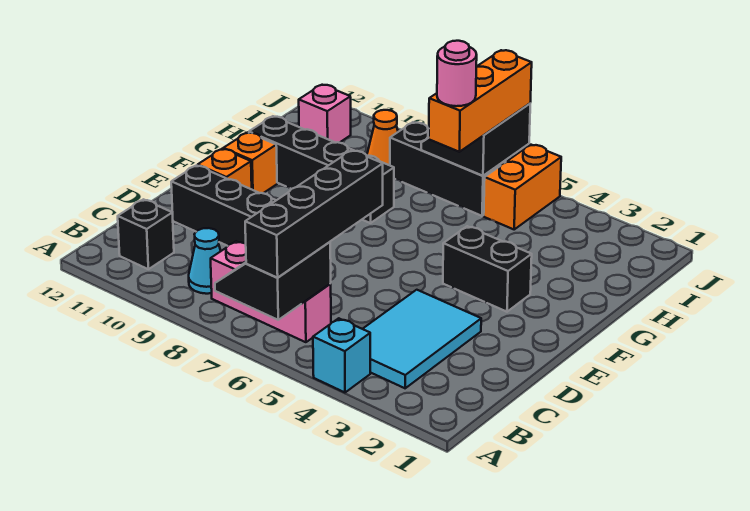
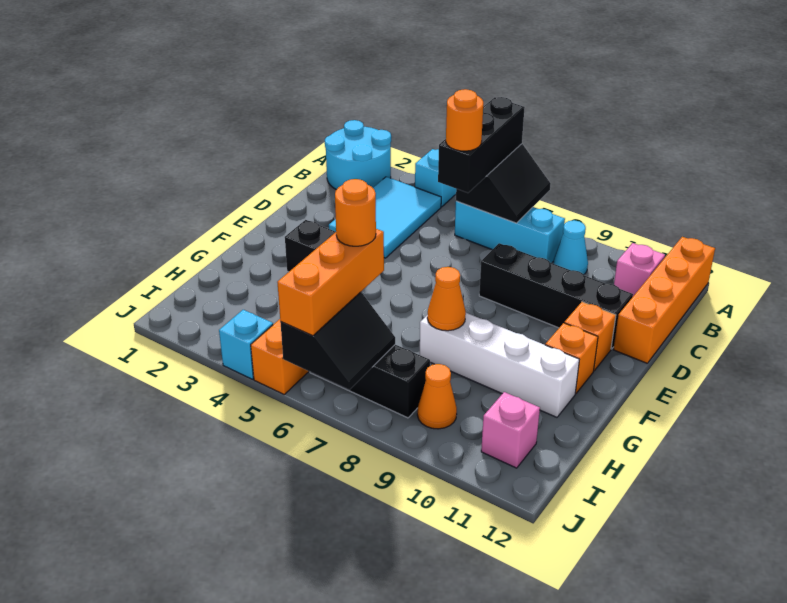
none -> cyan round brick A1:B2 level 1
black brick A6:D6 level 3 -> black brick A6:C6 level 3
none -> orange brick A12:D12 level 1
pink brick B6:B8 level 1 -> cyan brick B6:B8 level 1
black brick B11 level 1 -> pink brick B11 level 1
none -> orange round brick C6 level 4
black brick G8:G11 level 1 -> white brick G8:G11 level 1
none -> orange cone G8 level 2
pink round brick H6 level 4 -> orange round brick H6 level 4
none -> cyan brick J4 level 1

